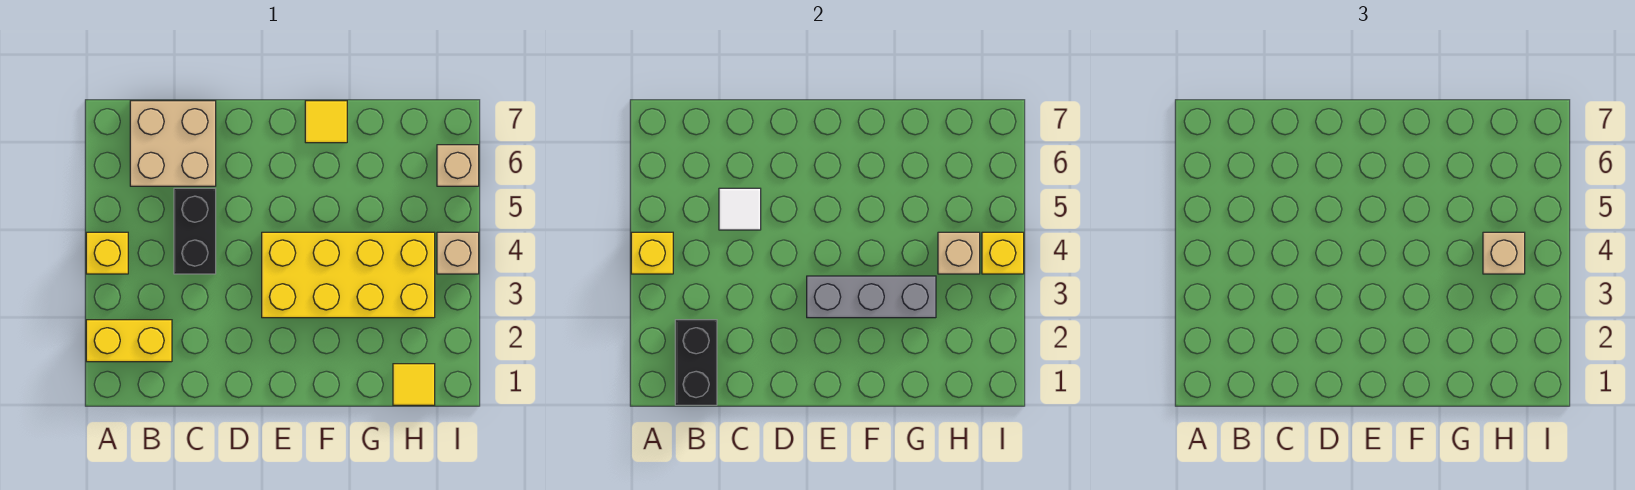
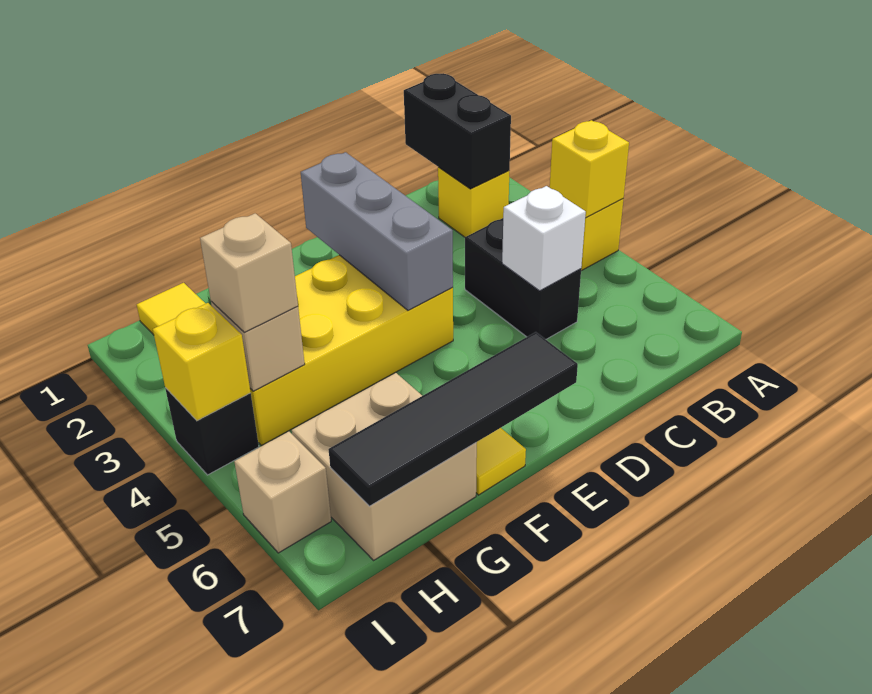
yellow brick A2:B2 level 1 -> yellow brick B2 level 1
tan brick B6:C7 level 1 -> tan brick G6:H7 level 1
white tile C5 level 2 -> white brick C5 level 2
grey brick E3:G3 level 2 -> grey brick E2:E4 level 2
none -> black tile E7:H7 level 2
tan brick I4 level 1 -> black brick I4 level 1

